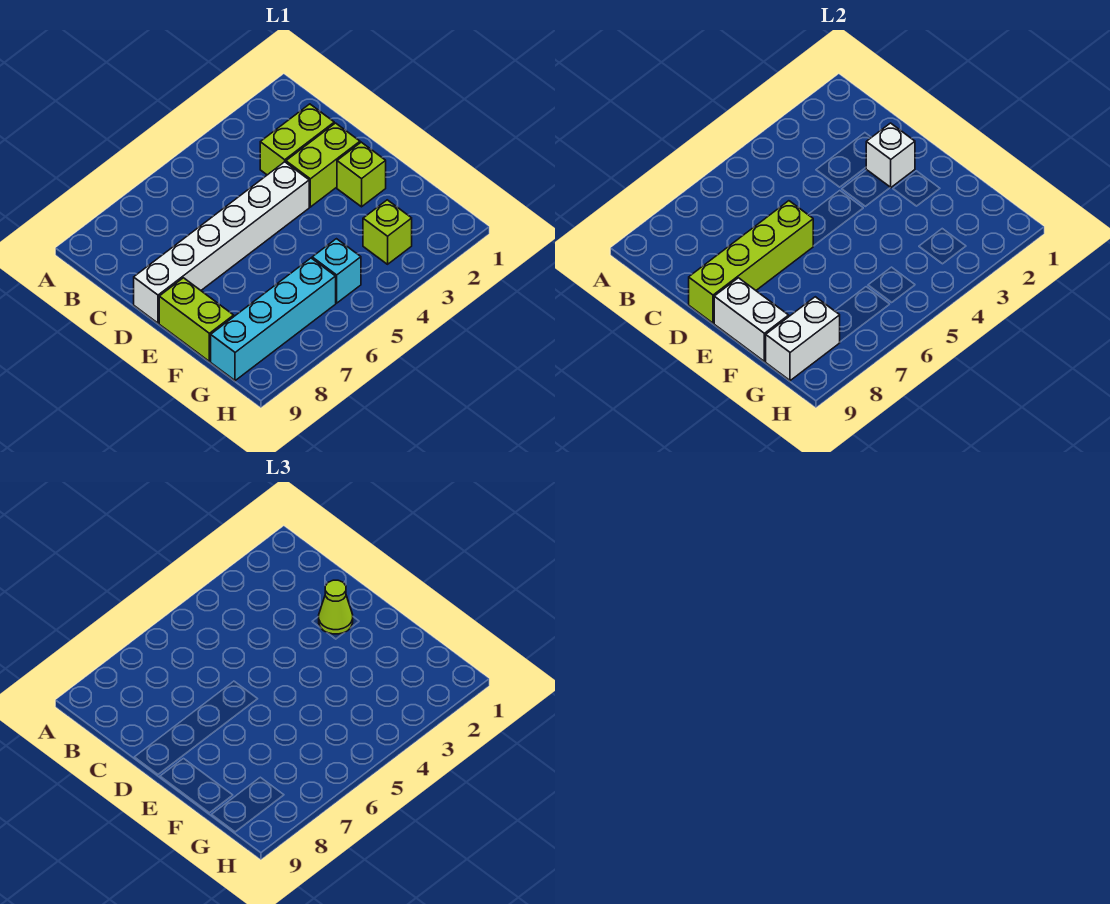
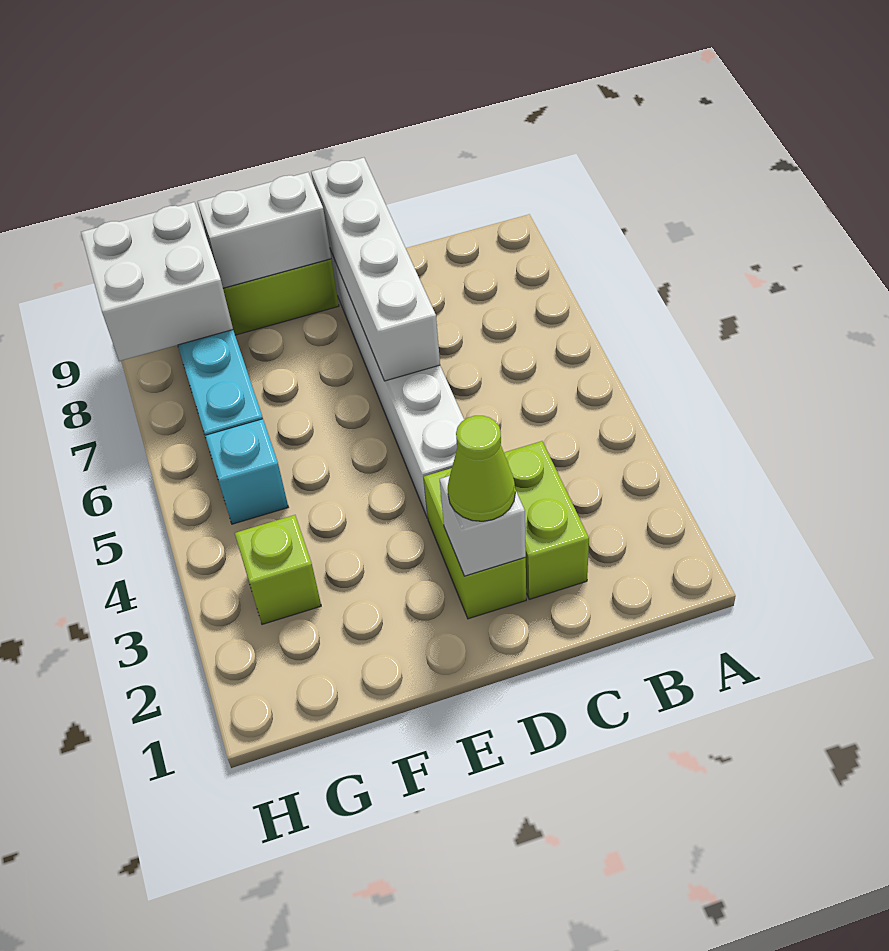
lime brick D6:D9 level 2 -> white brick D6:D9 level 2
lime brick E2 level 1 -> none
white brick G8:G9 level 2 -> white brick G8:H9 level 2

